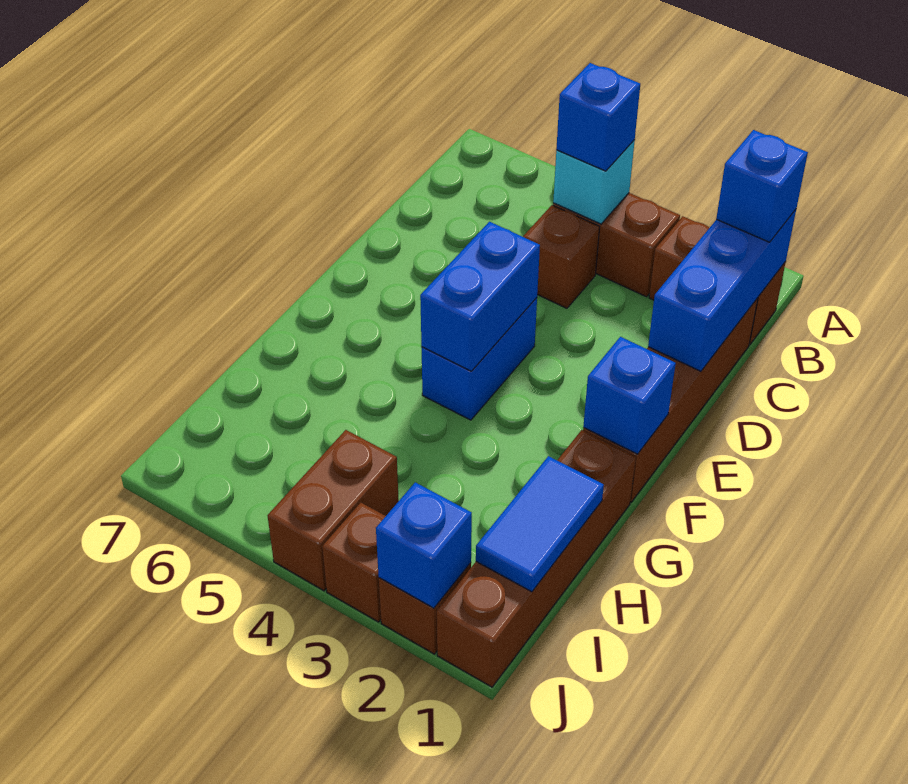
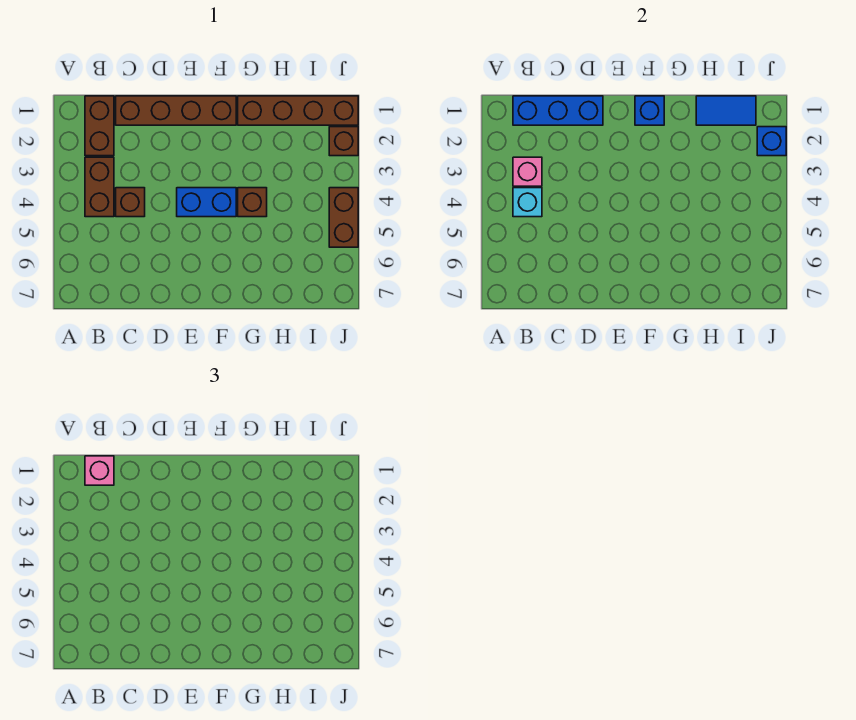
blue brick B1 level 3 -> pink brick B1 level 3
none -> pink brick B3 level 2
blue brick B4 level 3 -> none
blue brick E4:F4 level 2 -> none
brown brick I4:J4 level 1 -> brown brick J4:J5 level 1
brown brick J3 level 1 -> brown brick G4 level 1

